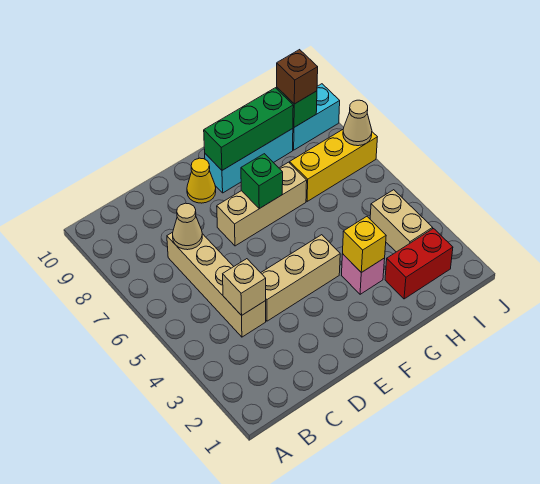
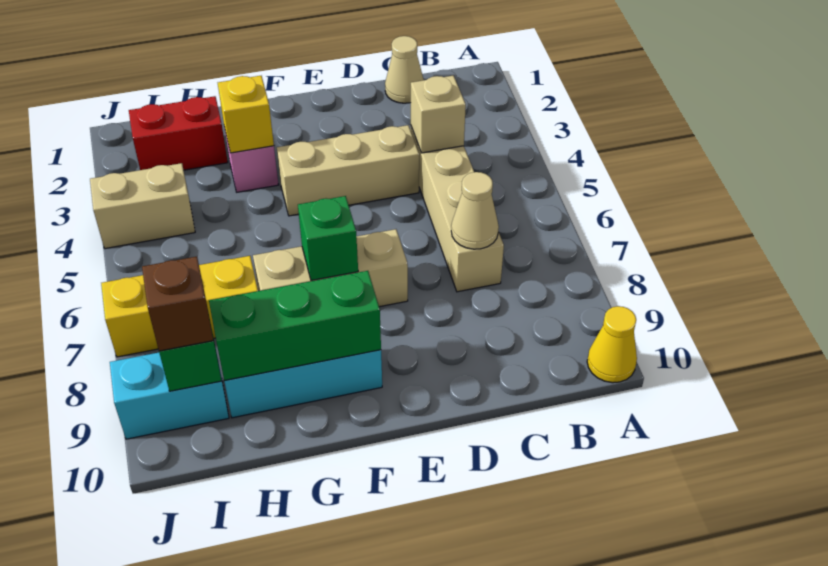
yellow cone E9 level 1 -> yellow cone A10 level 1
tan brick I3:I4 level 1 -> tan brick I4:J4 level 1
tan cone J7 level 2 -> tan cone C1 level 1

